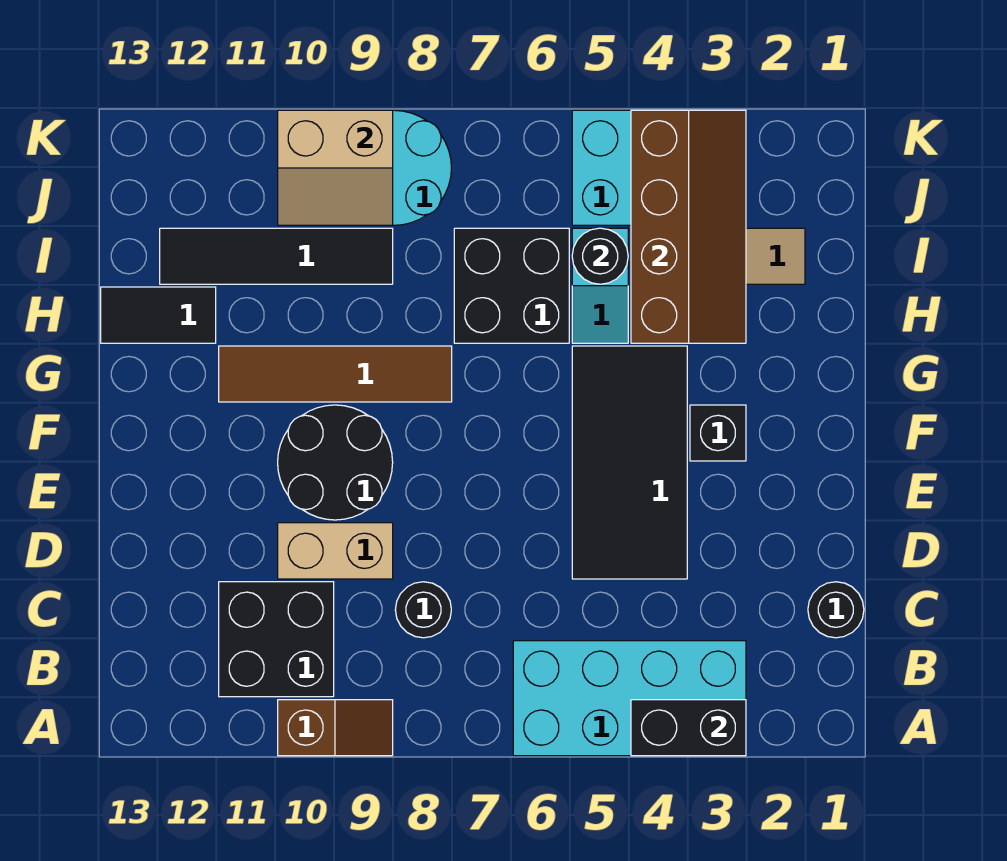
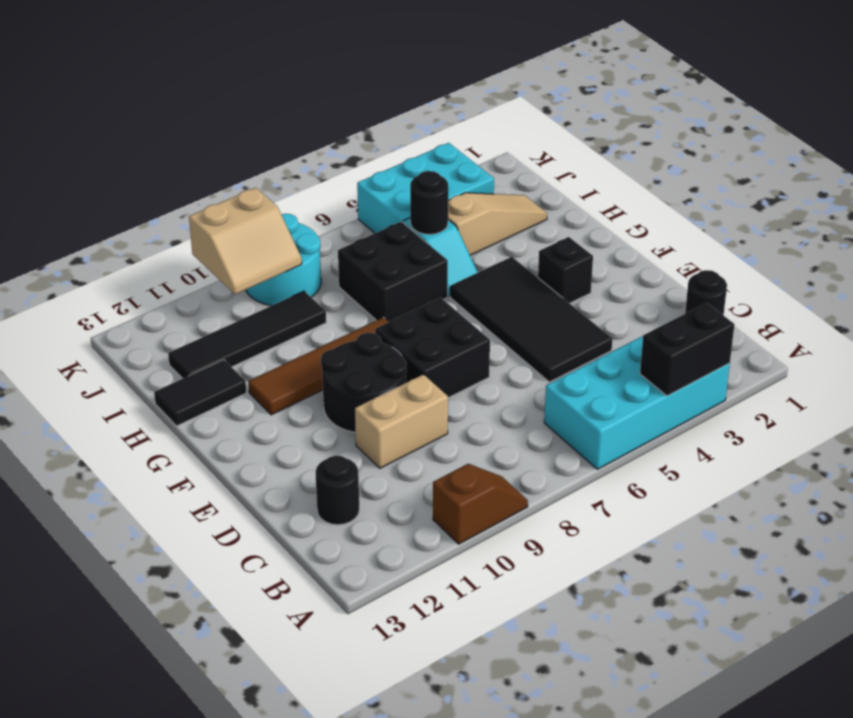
black brick B10:C11 level 1 -> black brick E7:F8 level 1
black round brick C8 level 1 -> black round brick C12 level 1
brown slope H3:K4 level 2 top 4 -> none

